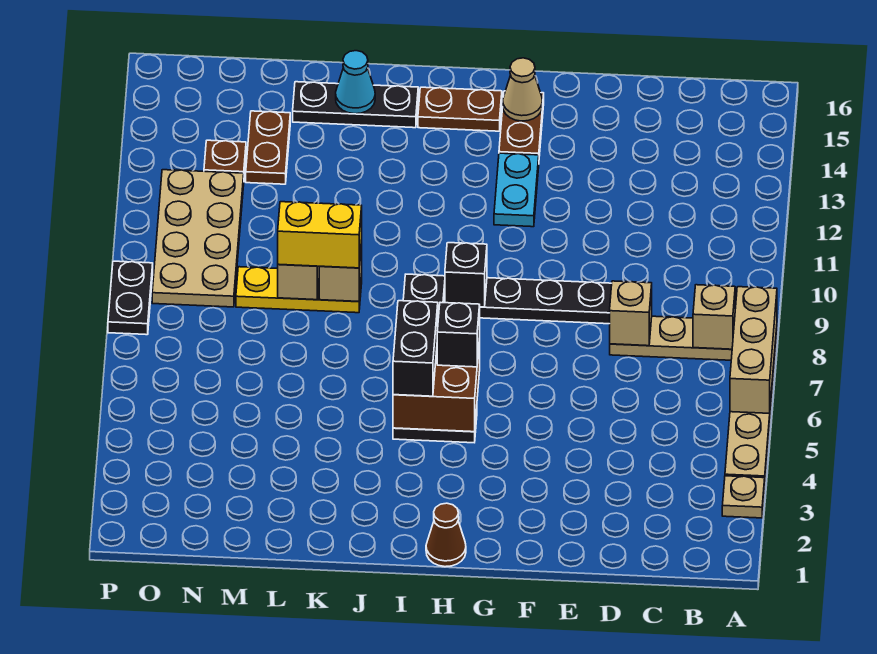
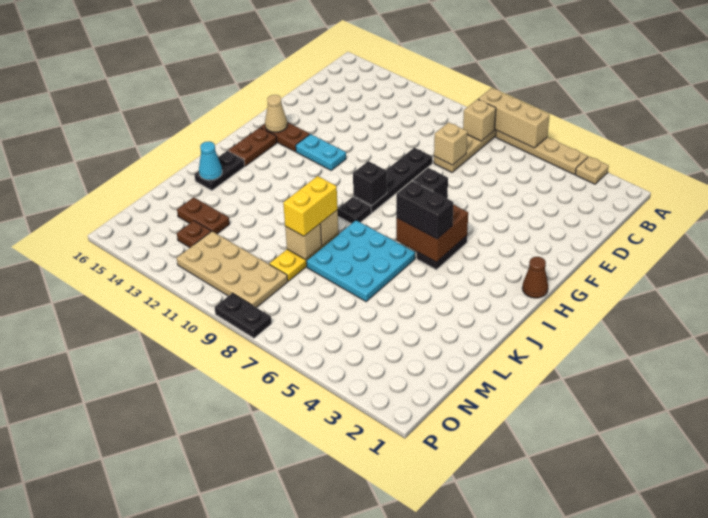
none -> cyan plate J6:L8 level 1
black plate J15:L15 level 1 -> black plate J15:K15 level 1

